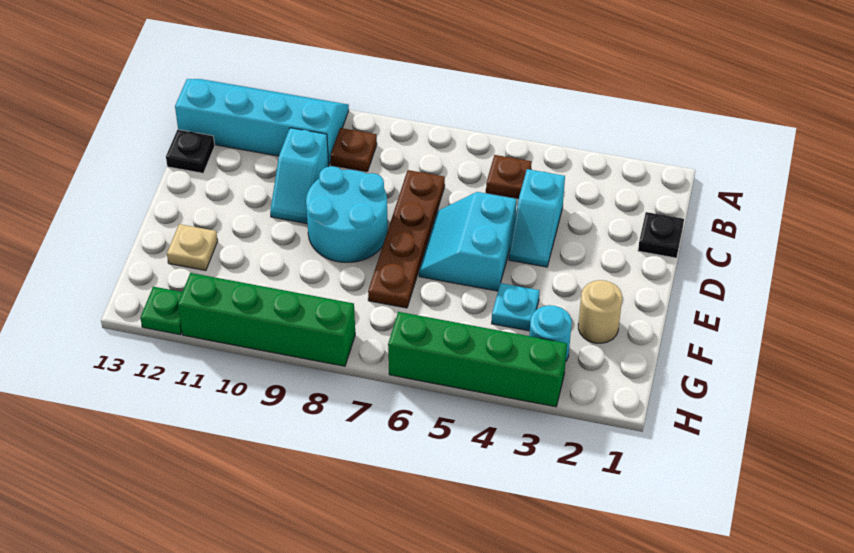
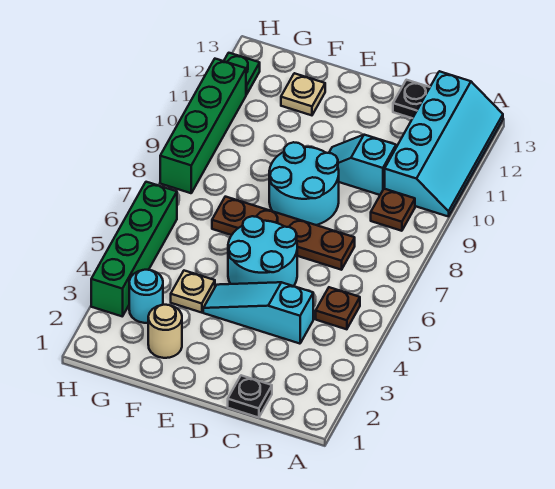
cyan slope C4:D4 level 1 top C -> cyan slope C4:E4 level 1 top C
cyan slope D5:E6 level 1 top 5 -> cyan round brick D5:E6 level 1
cyan plate F4 level 1 -> tan plate F4 level 1

